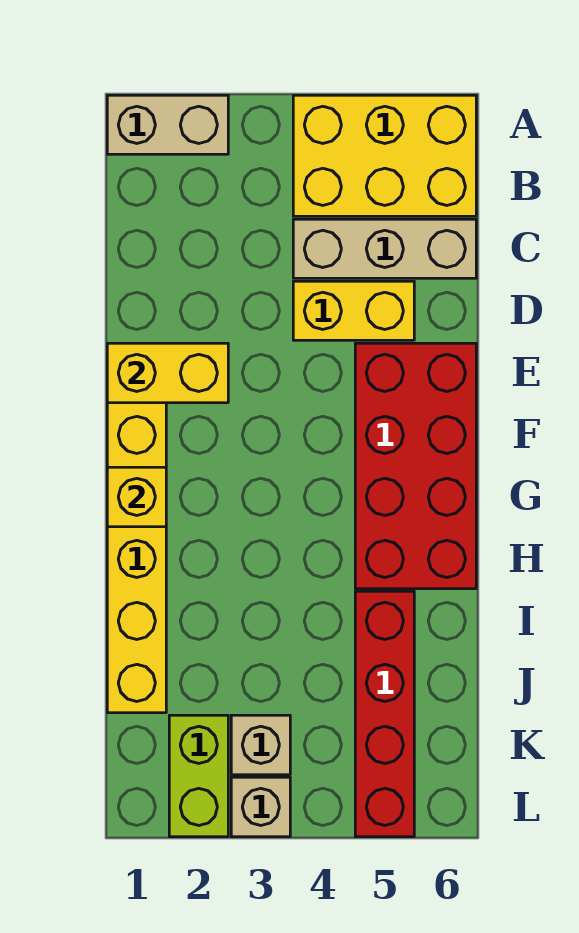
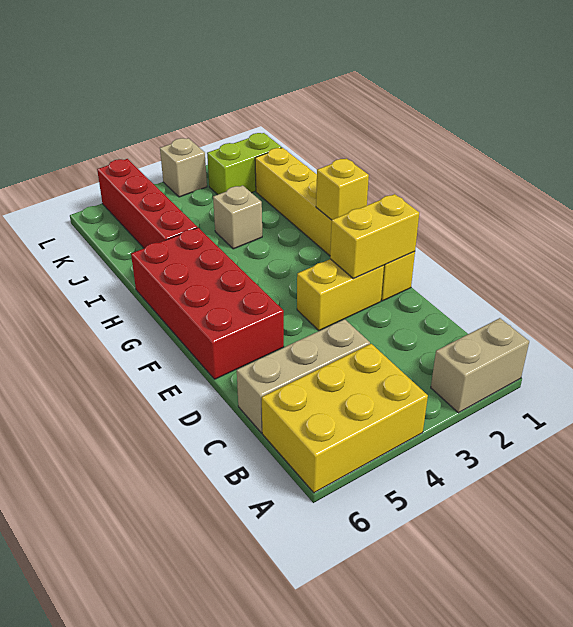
yellow brick D4:D5 level 1 -> yellow brick E2:E3 level 1
lime brick K2:L2 level 1 -> lime brick K1:K2 level 1
tan brick K3 level 1 -> tan brick I3 level 1

